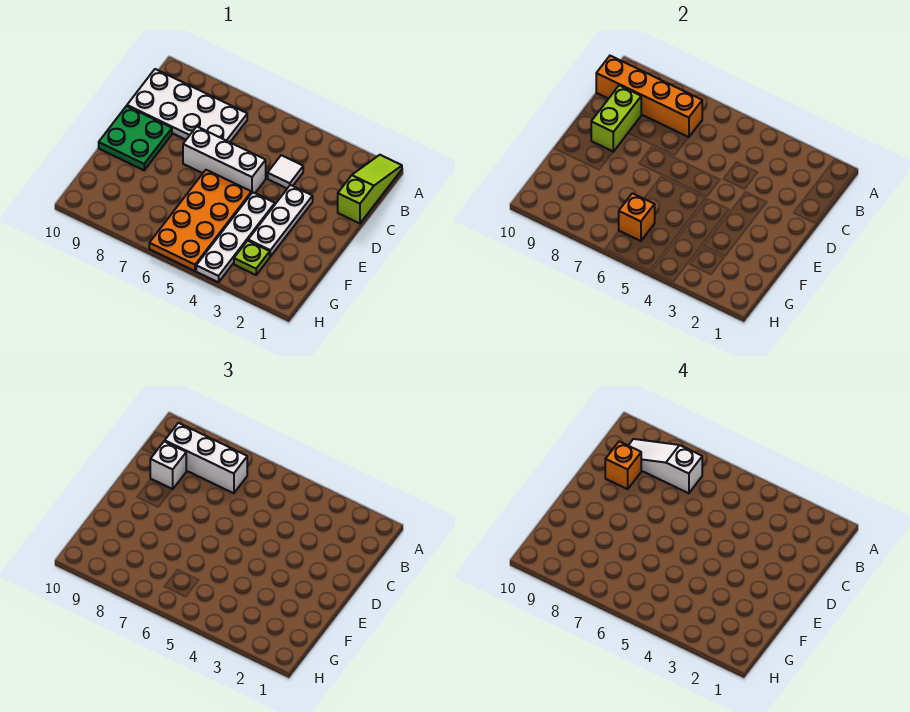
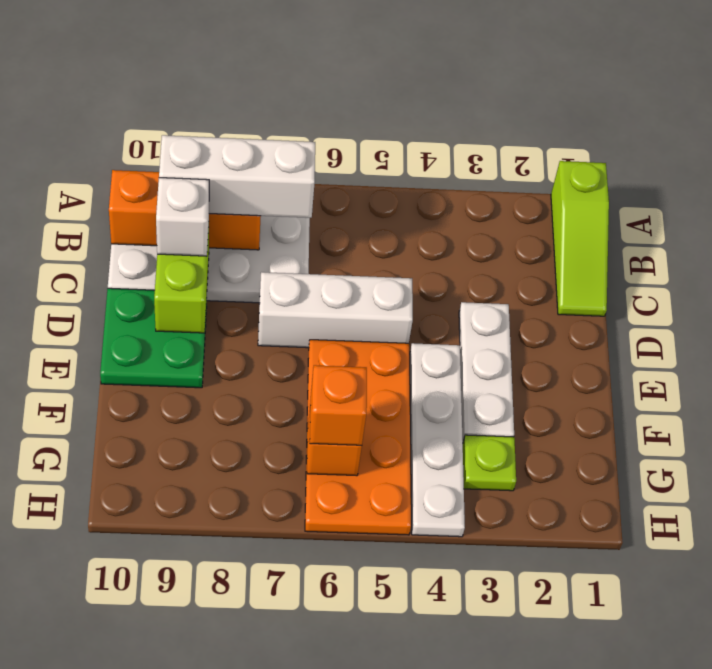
lime slope A1:C1 level 1 top C -> lime slope A1:C1 level 1 top A
orange brick B7:B10 level 2 -> orange brick B8:B10 level 2
white slope B7:B9 level 4 top 7 -> none
white tile C4 level 1 -> none
orange brick C9 level 4 -> orange brick G6 level 3

